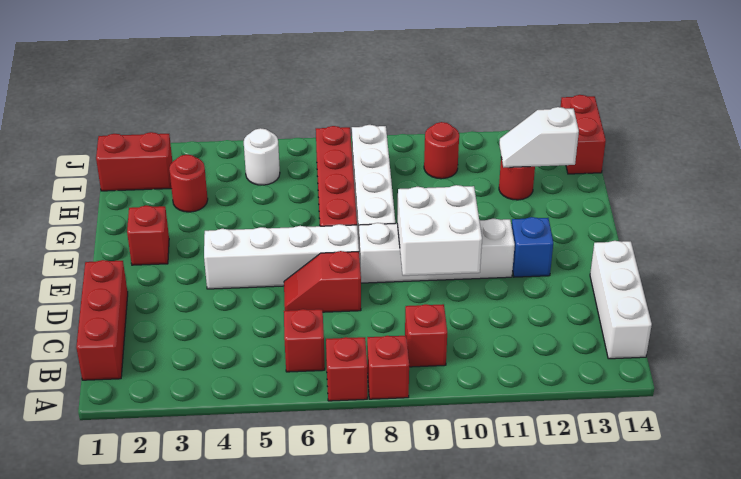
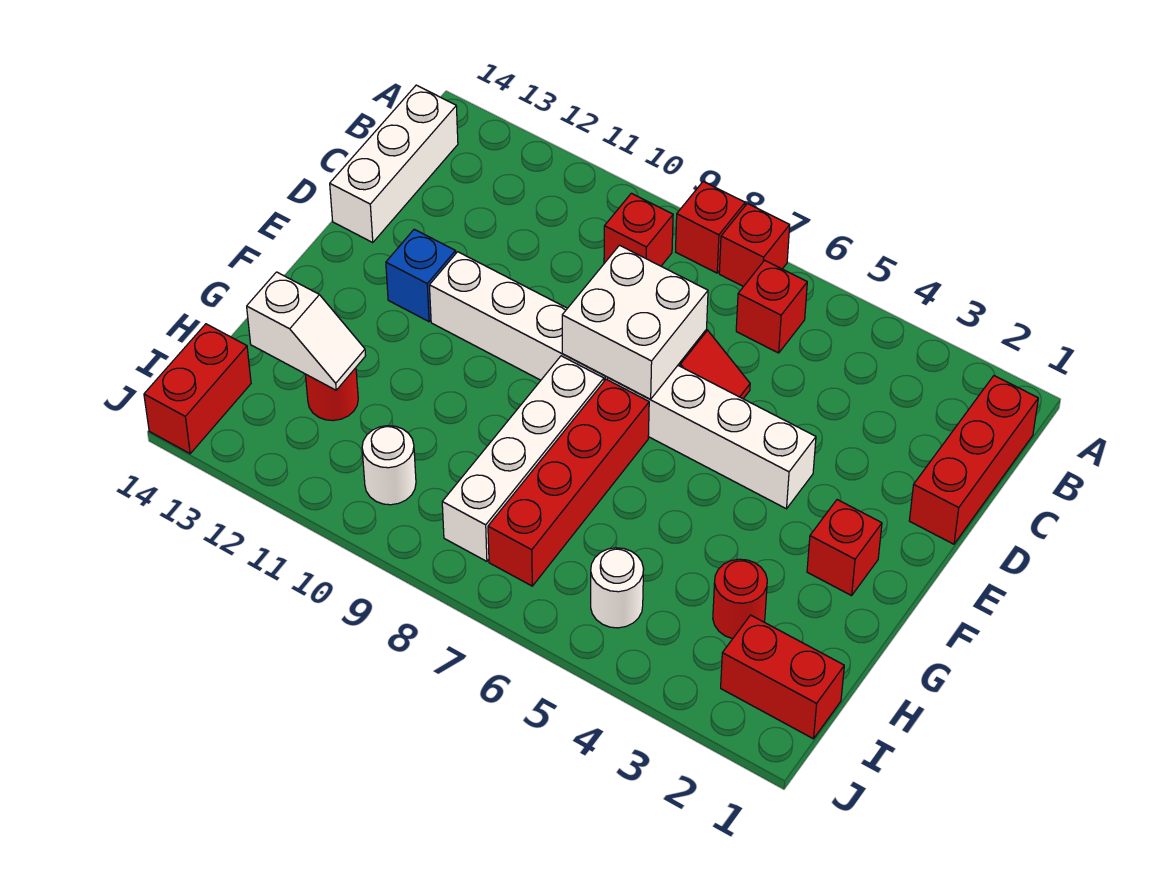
white brick D9:E10 level 2 -> white brick D7:E8 level 2
red round brick I10 level 1 -> white round brick I10 level 1

